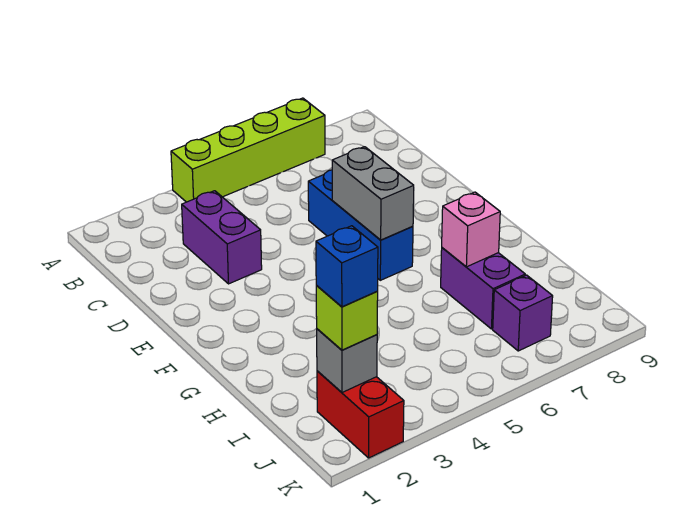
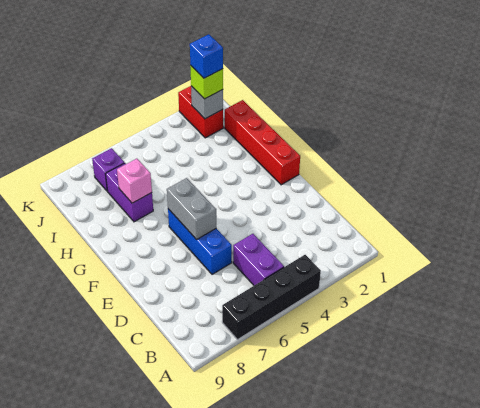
lime brick A4:A7 level 1 -> black brick A4:A7 level 1
purple brick C3:D3 level 1 -> purple brick B5:C5 level 1
none -> red brick F1:I1 level 1

